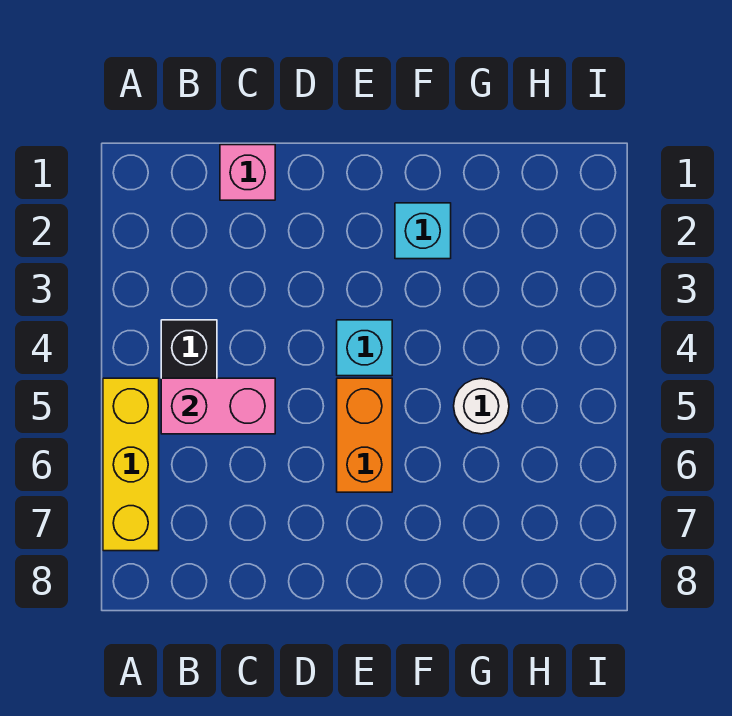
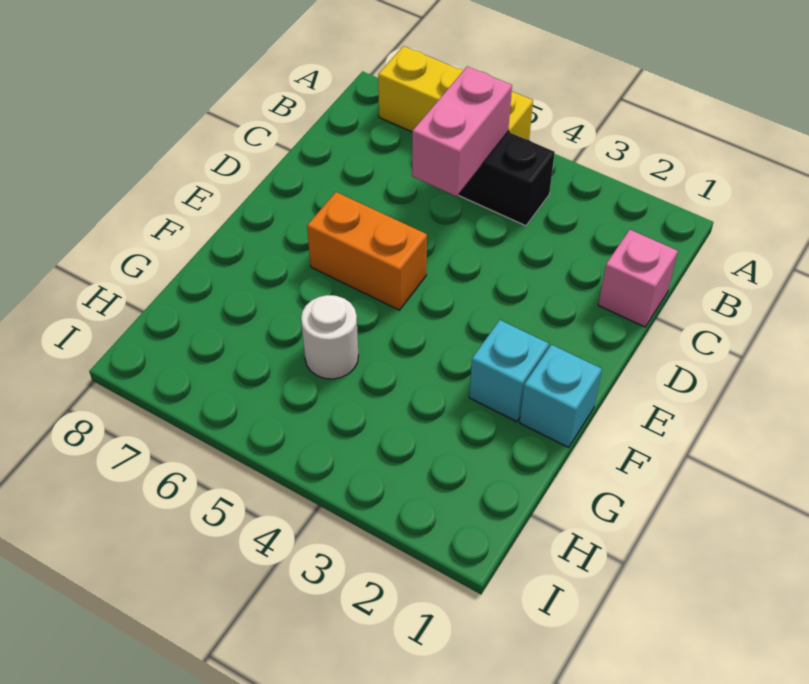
cyan brick E4 level 1 -> cyan brick F1 level 1

